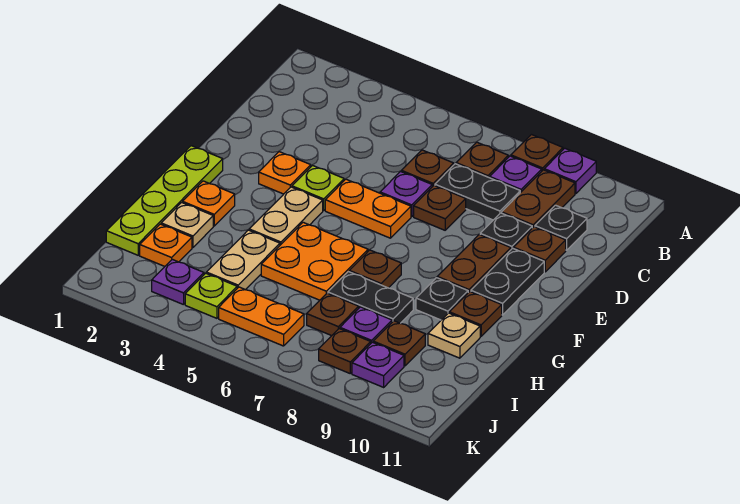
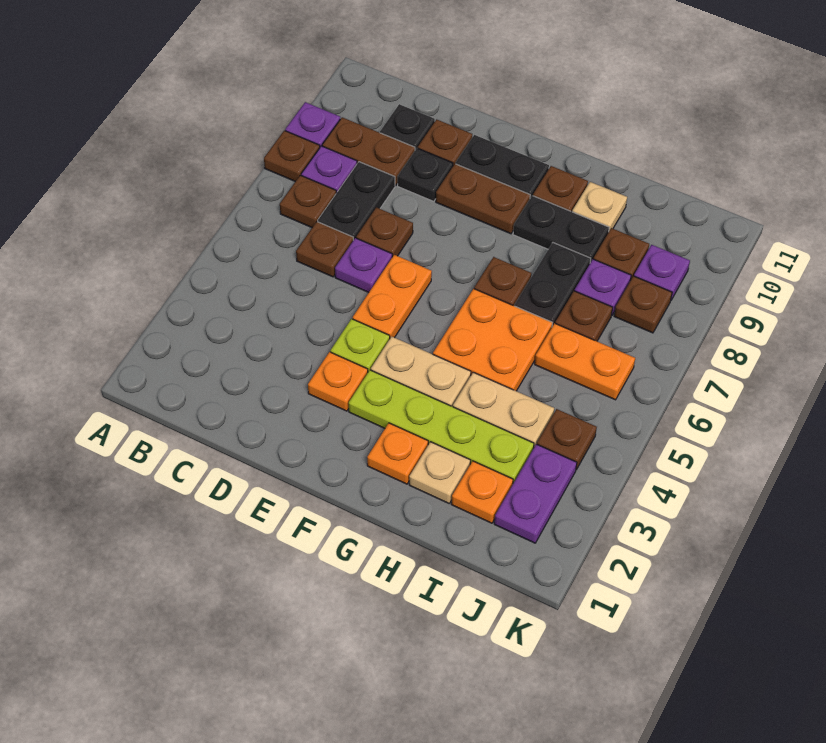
lime plate F1:I1 level 1 -> lime plate F3:I3 level 1
black plate G9 level 1 -> black plate G9:H9 level 1
purple plate J3 level 1 -> purple plate J2:J3 level 1
lime plate J4 level 1 -> brown plate J4 level 1
orange plate J5:J6 level 1 -> orange plate I6:J6 level 1

